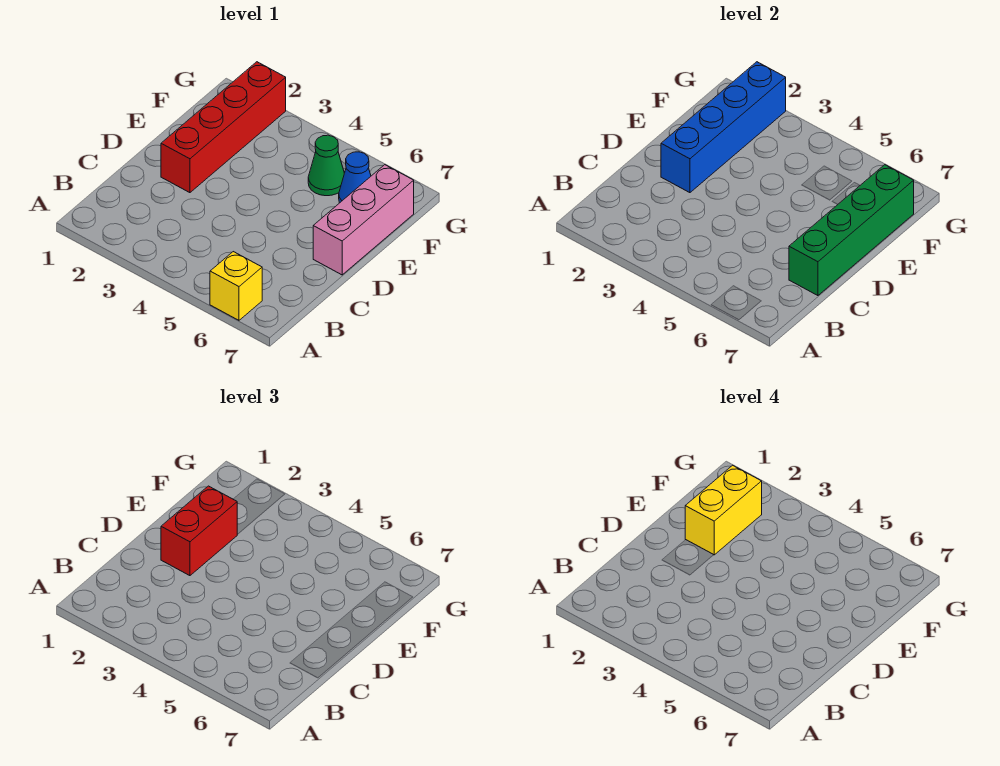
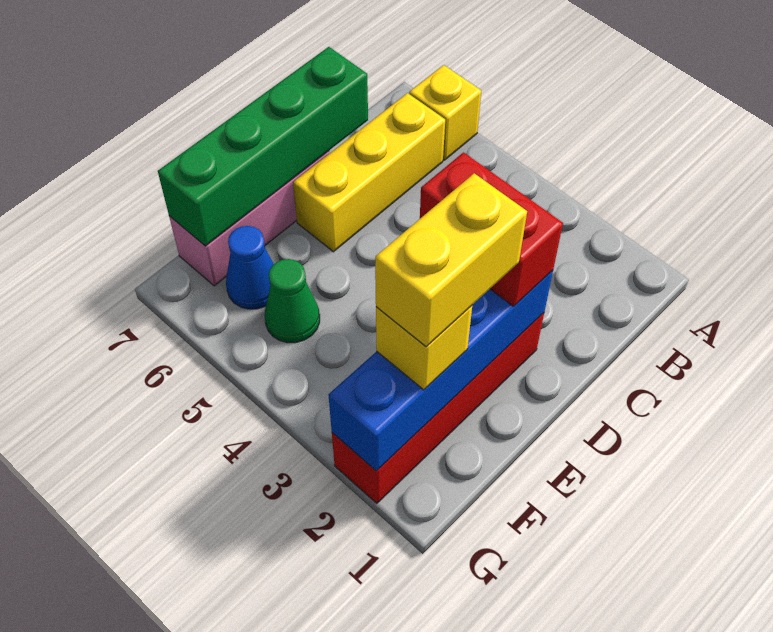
none -> yellow brick B6:D6 level 1
red brick D2:E2 level 3 -> red brick D2:D3 level 3
none -> yellow brick F2 level 3

